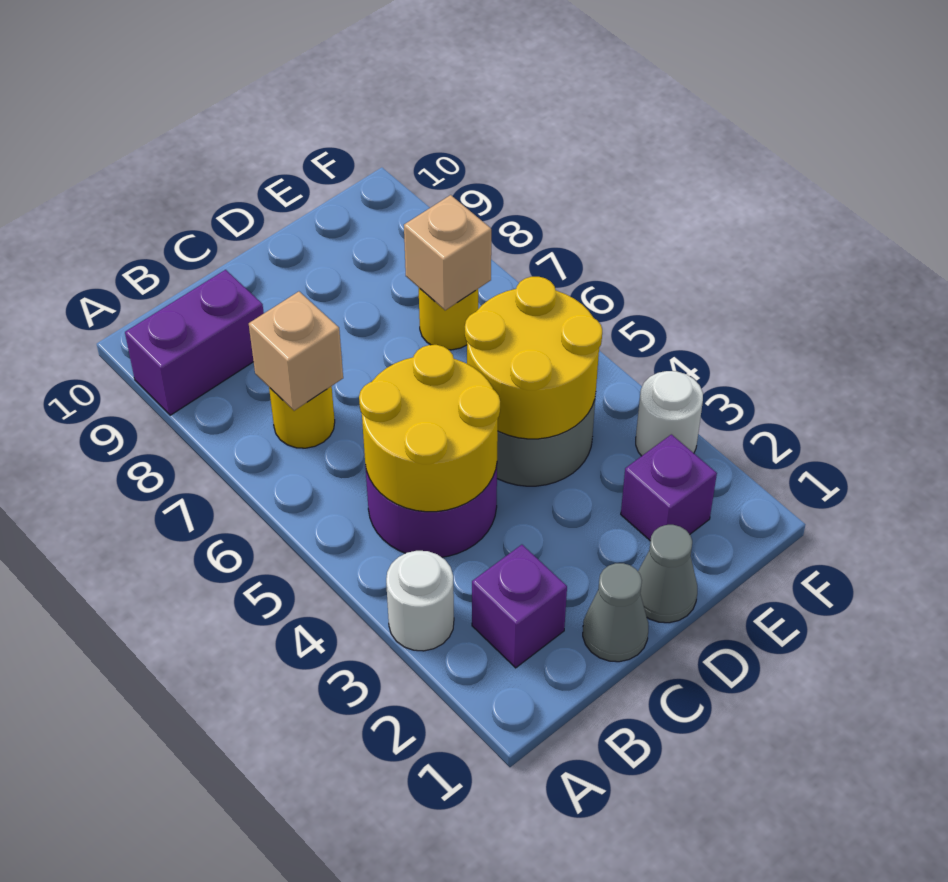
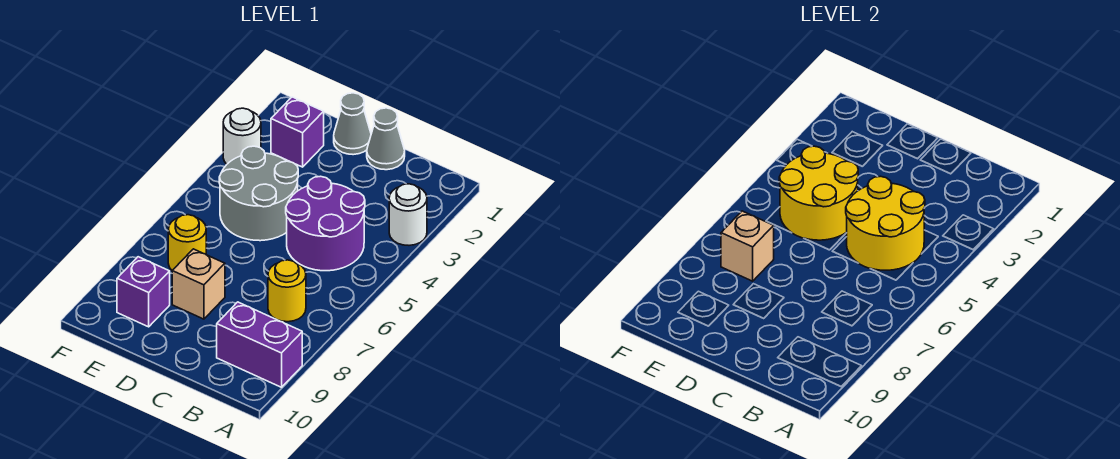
purple brick B2 level 1 -> purple brick E9 level 1
tan brick B7 level 2 -> tan brick D8 level 1

